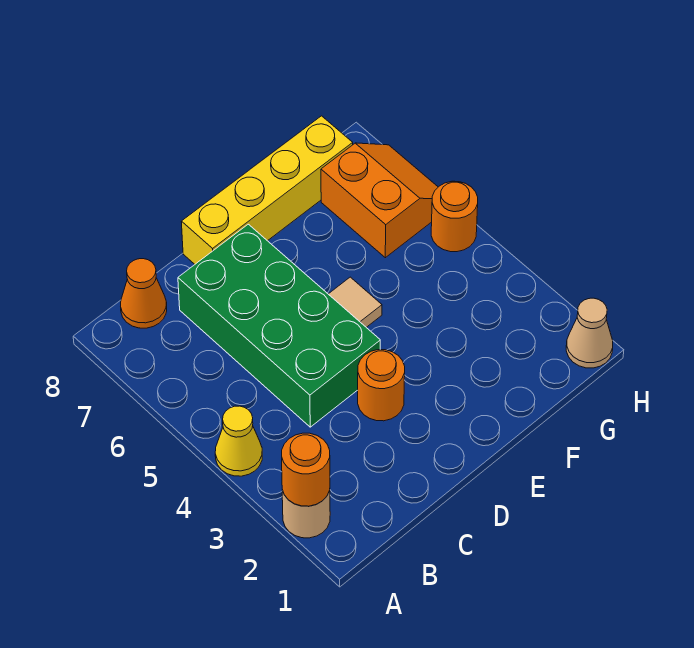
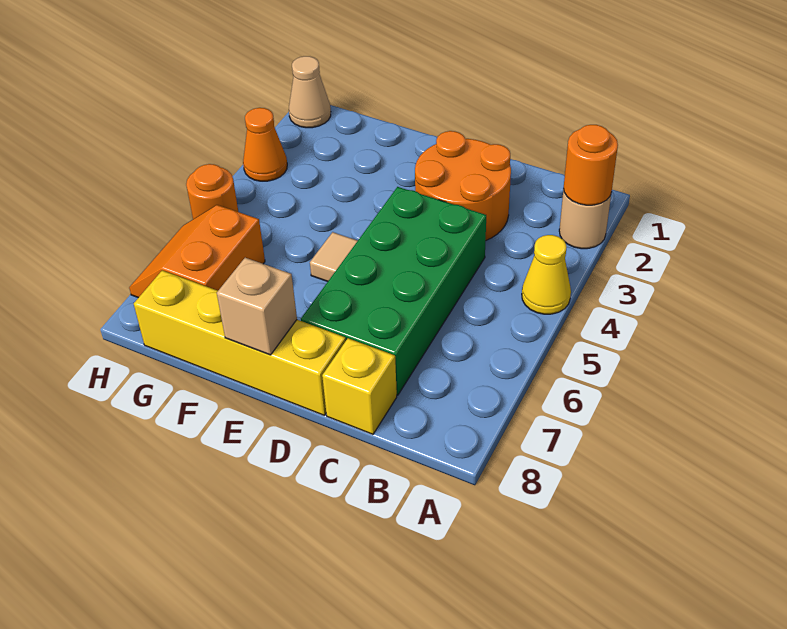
orange cone B8 level 1 -> orange cone H3 level 1
none -> yellow brick C8 level 1
orange round brick D3 level 1 -> orange round brick C2:D3 level 1
none -> tan brick E8 level 2

